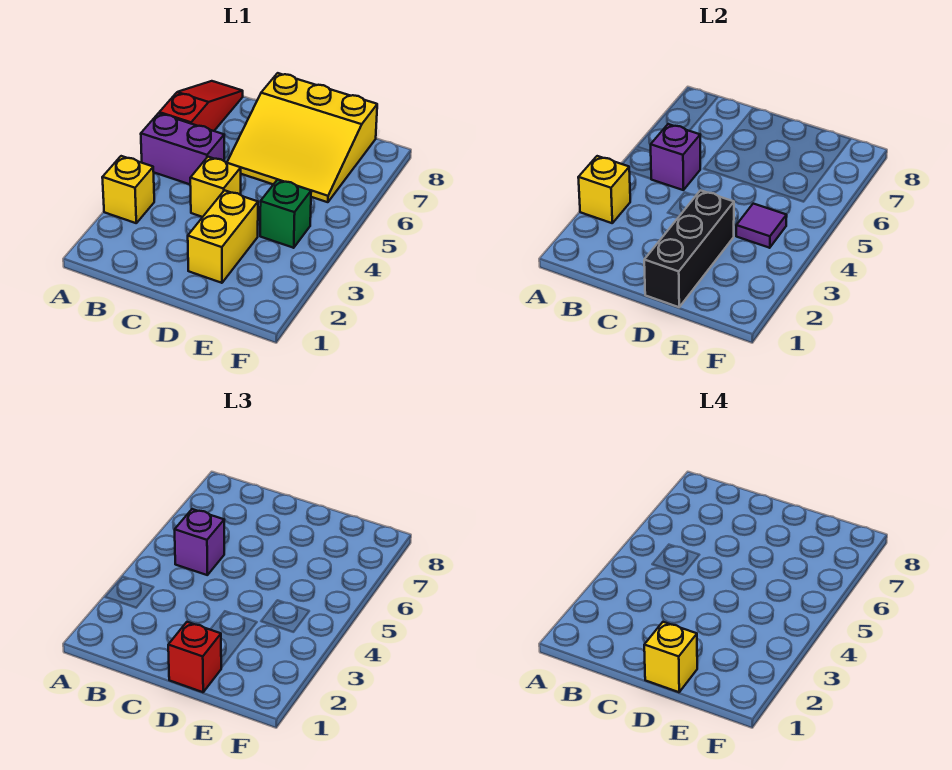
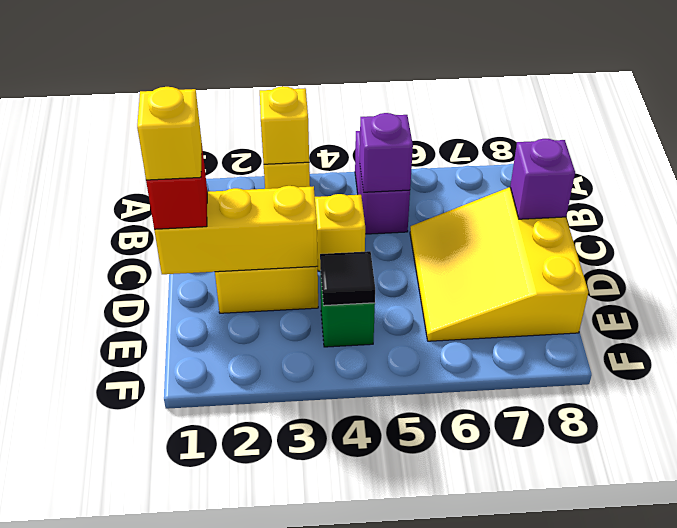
red slope A6:A8 level 1 top 6 -> none
purple brick B5 level 3 -> purple brick C8 level 2
black brick D1:D3 level 2 -> yellow brick D1:D3 level 2
purple tile E4 level 2 -> black tile E4 level 2

